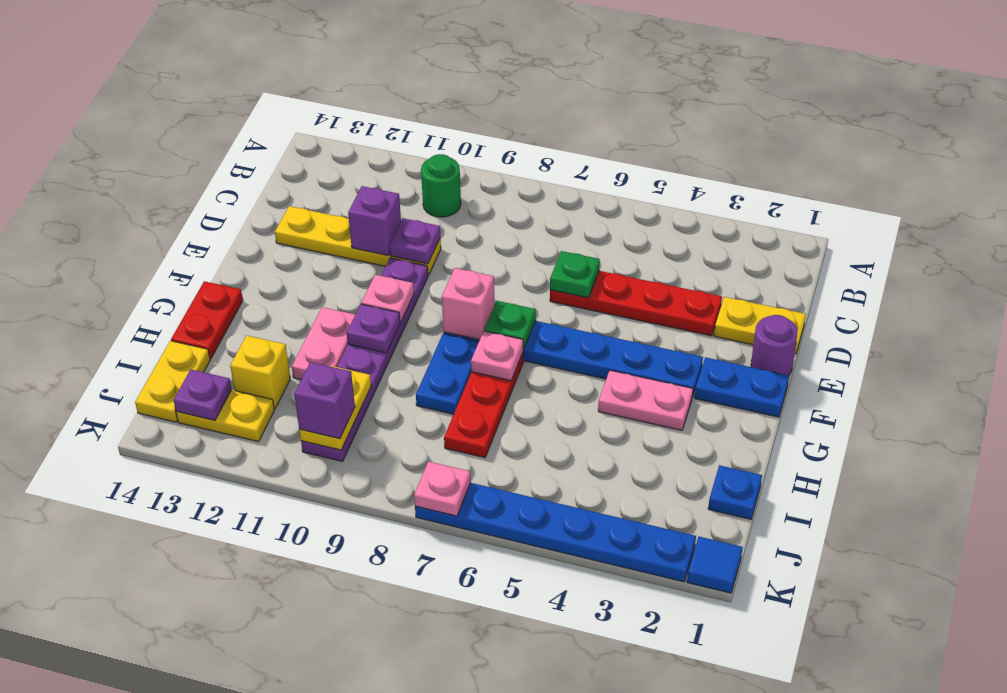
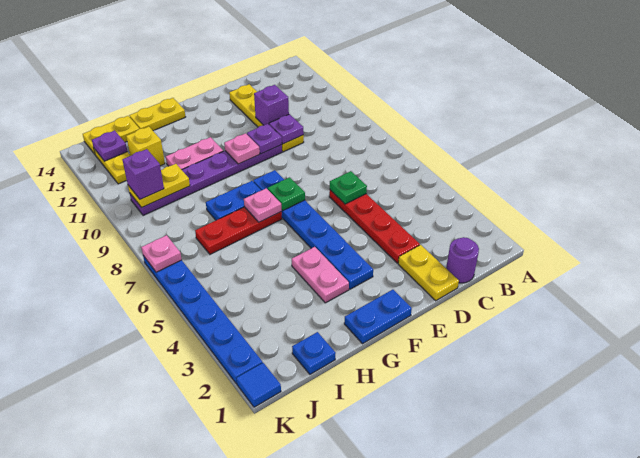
green round brick B10 level 1 -> none
purple round brick E1 level 1 -> purple round brick C1 level 1
blue plate F1:F2 level 1 -> blue plate F1:G1 level 1
pink brick F8 level 2 -> none
purple plate G10 level 2 -> purple plate E10 level 2
red plate G14:H14 level 1 -> yellow plate G14:H14 level 1

